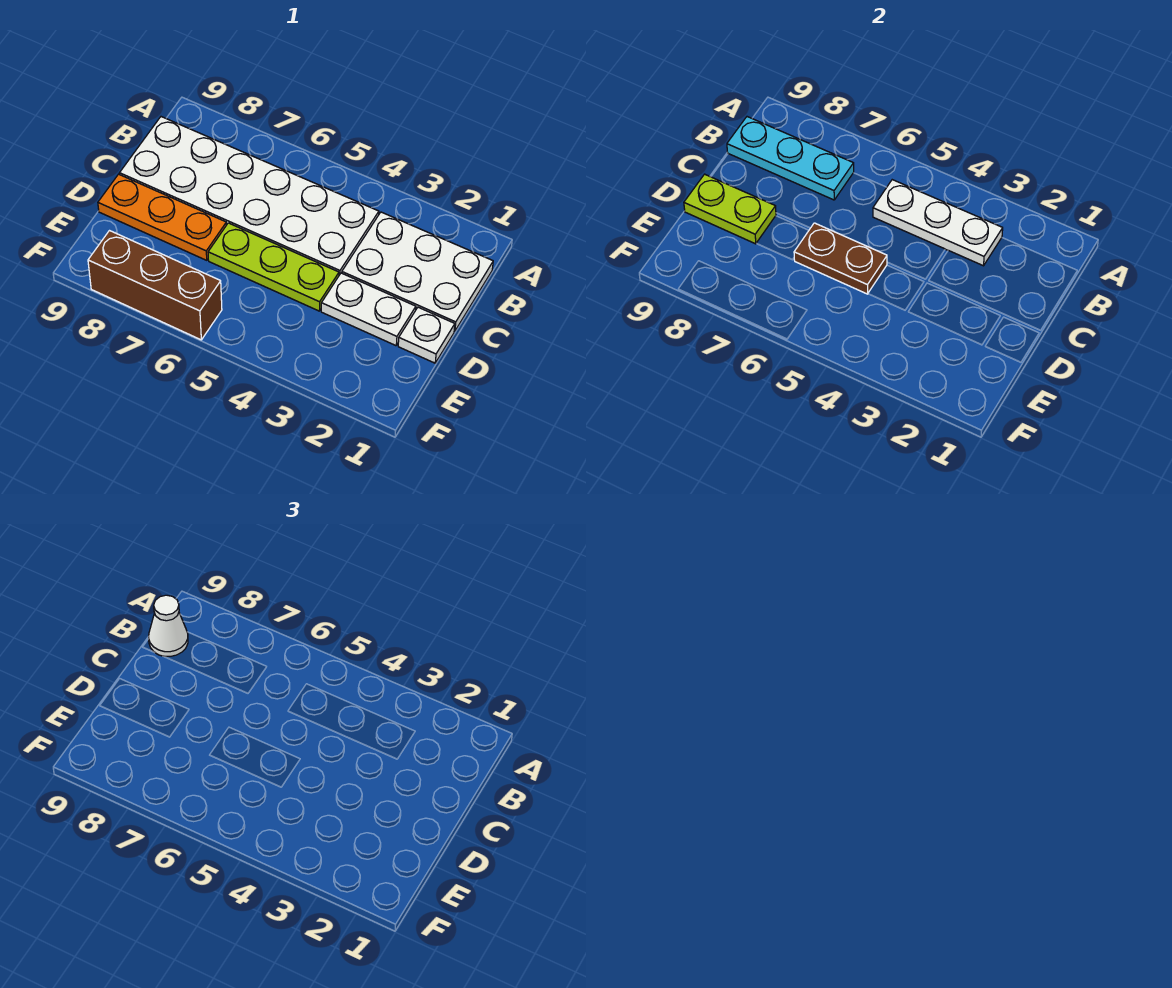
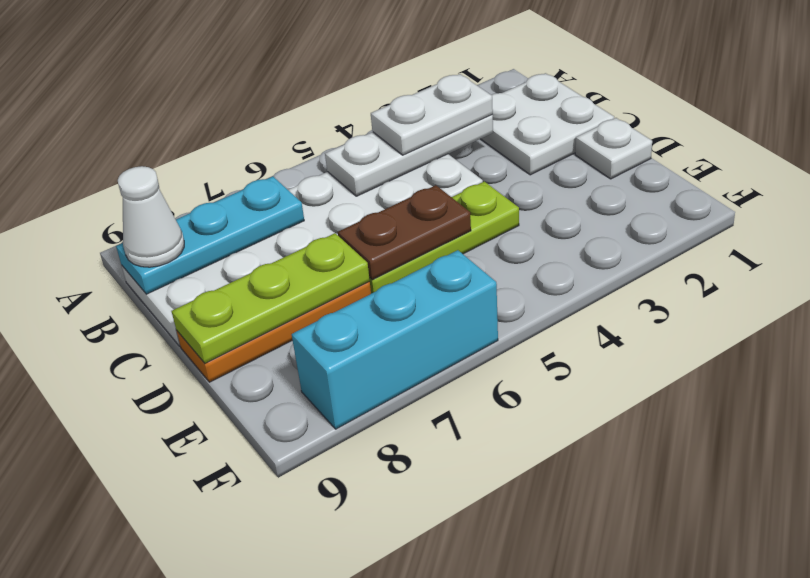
white plate B1:C3 level 1 -> white plate B1:C2 level 1
white plate D2:D3 level 1 -> white plate B3:B4 level 3
lime plate D8:D9 level 2 -> lime plate D7:D9 level 2
brown brick F6:F8 level 1 -> cyan brick F6:F8 level 1

